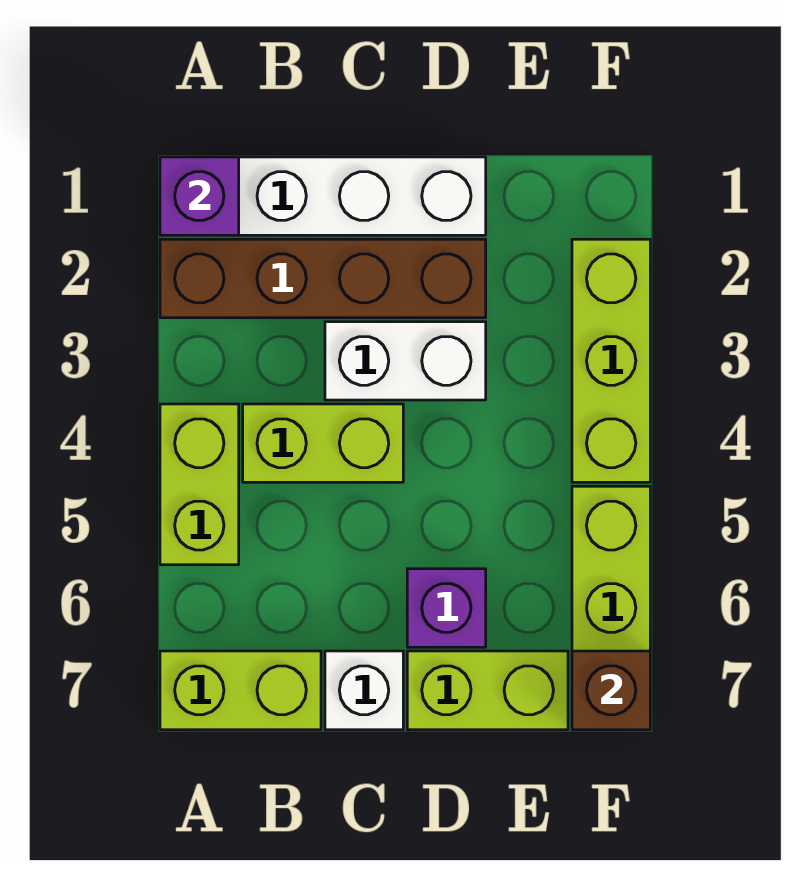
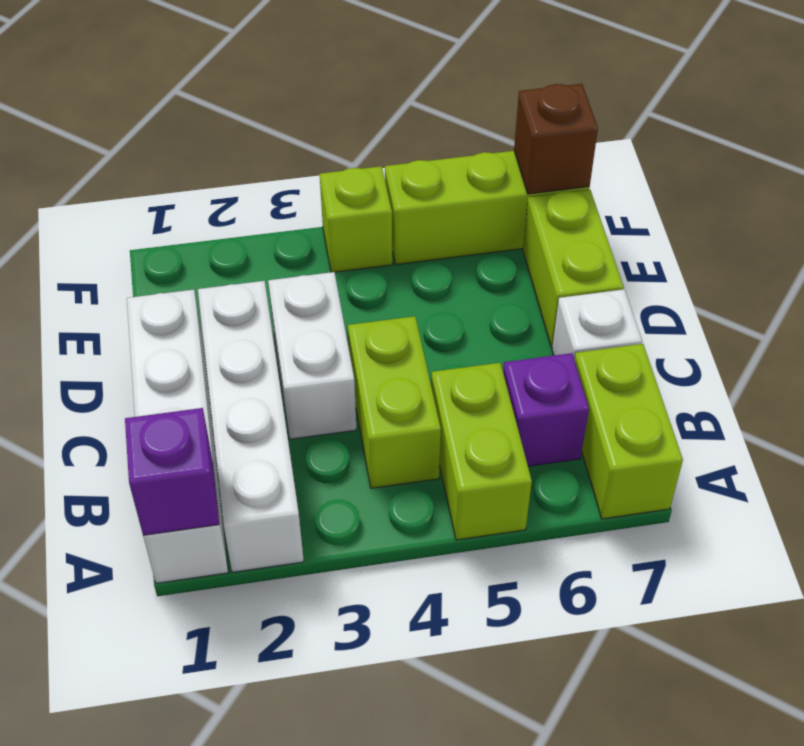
brown brick A2:D2 level 1 -> white brick A2:D2 level 1
lime brick A4:A5 level 1 -> lime brick A5:B5 level 1
purple brick D6 level 1 -> purple brick B6 level 1
lime brick F2:F4 level 1 -> lime brick F4 level 1

